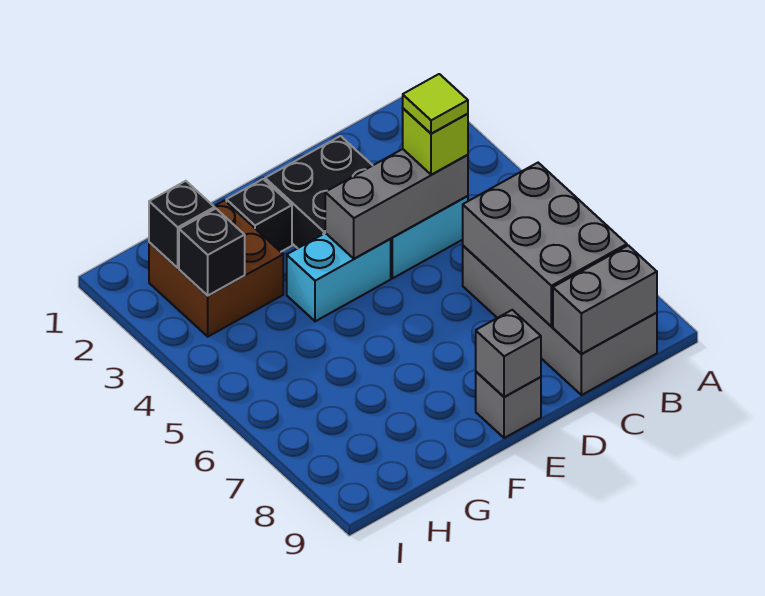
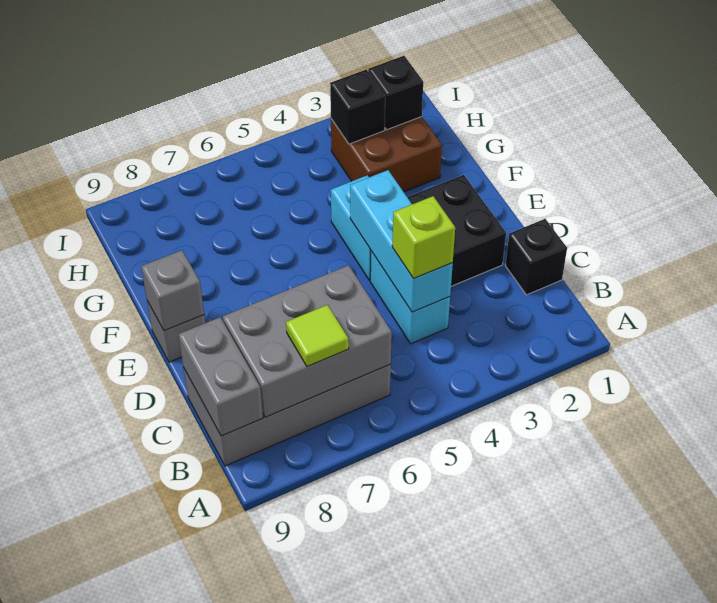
grey brick C4:E4 level 2 -> cyan brick C4:E4 level 2
lime tile C4 level 4 -> lime tile B7 level 3
black brick F2 level 1 -> black brick C1 level 1

